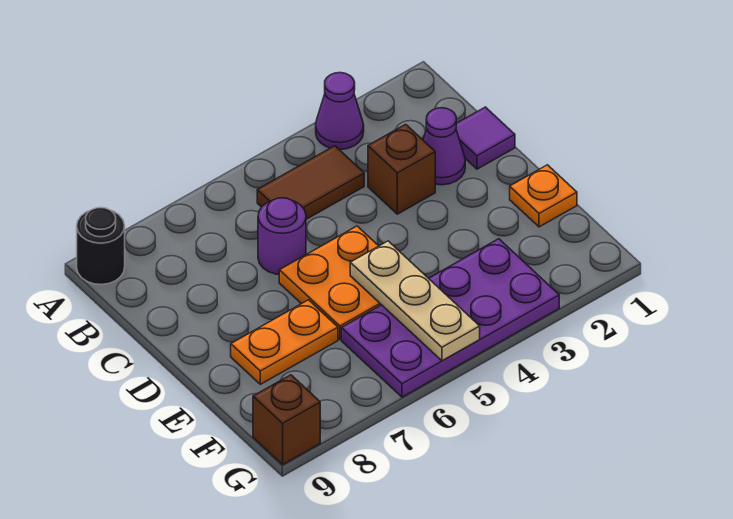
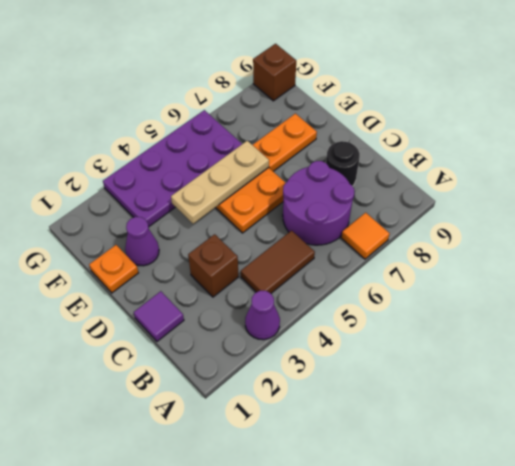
none -> orange tile A7 level 1
black round brick A9 level 1 -> black round brick C8 level 1
purple cone C2 level 1 -> purple cone E2 level 1
purple round brick C6 level 1 -> purple round brick B6:C7 level 1
tan plate E5:G5 level 2 -> tan plate E4:E6 level 2

